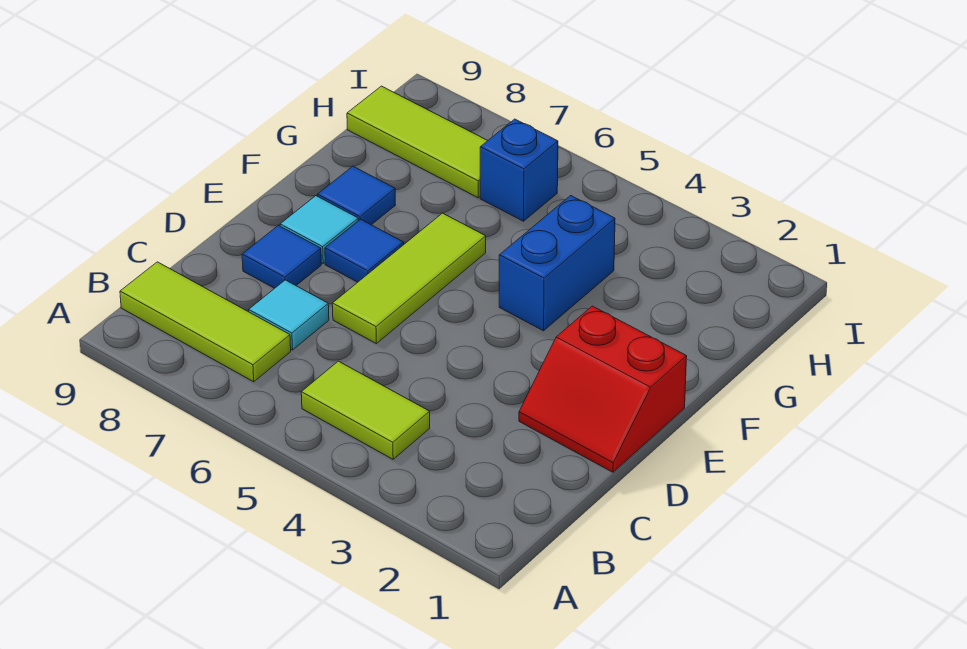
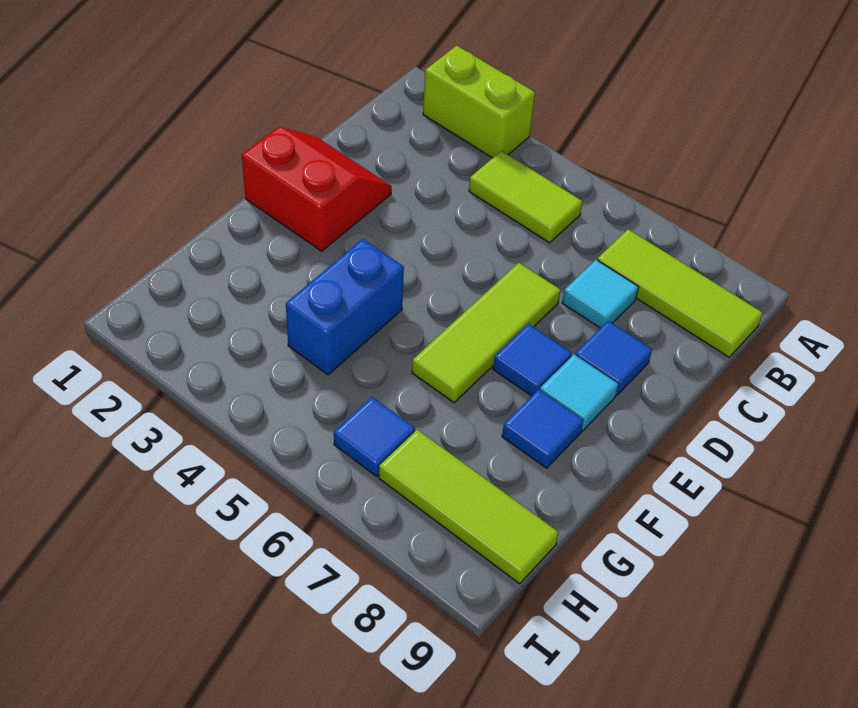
none -> lime brick A2:A3 level 1
blue brick H6 level 1 -> blue tile H6 level 1

